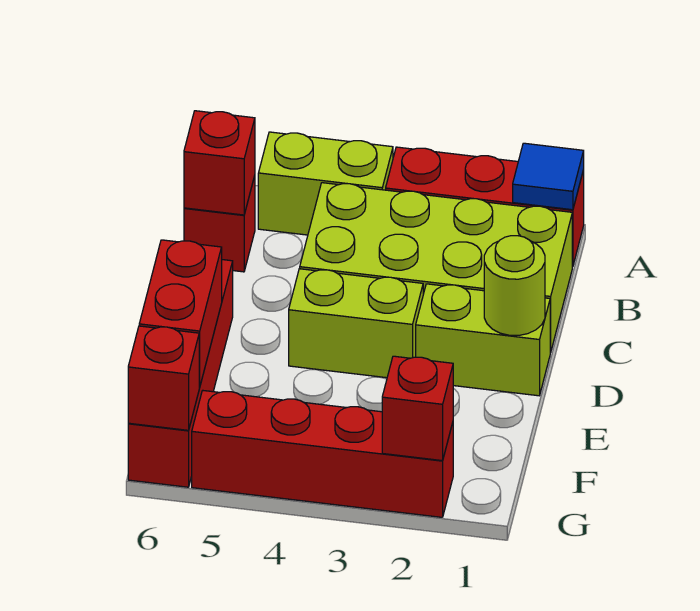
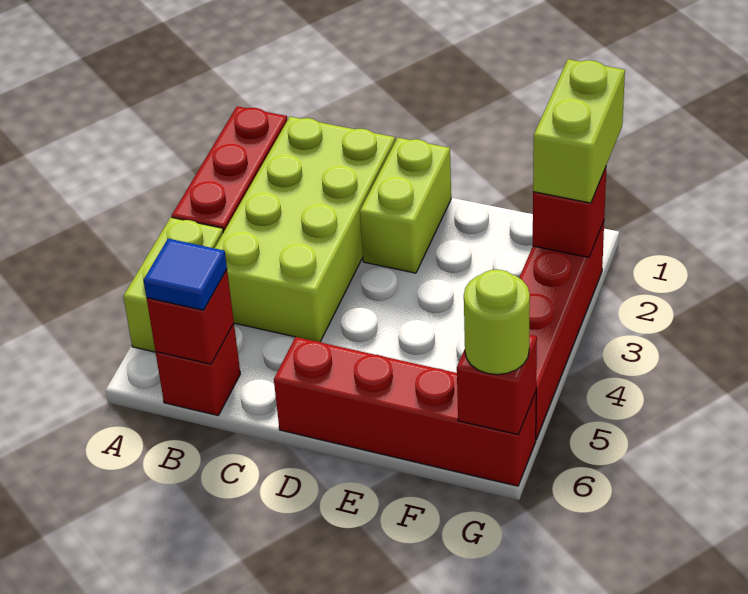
blue tile A1 level 2 -> blue tile B6 level 3
lime round brick D1 level 2 -> lime round brick G6 level 3
lime brick D3:D4 level 1 -> lime brick G1:G2 level 3
red brick E6:F6 level 2 -> none

